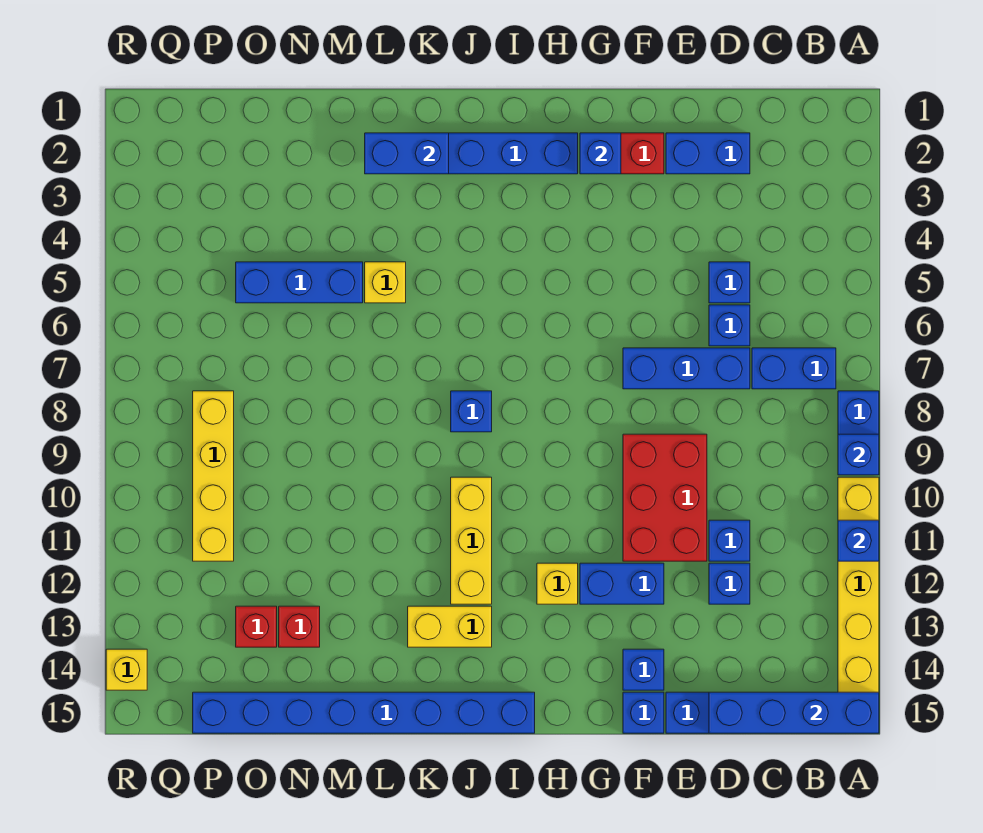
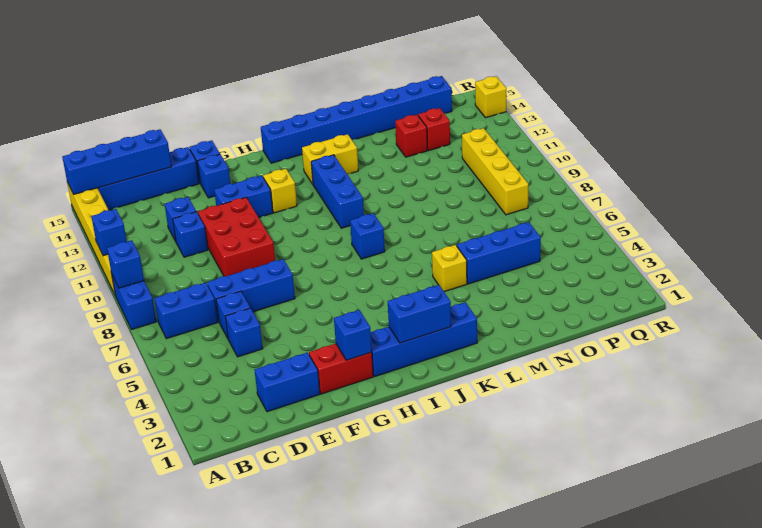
yellow brick J10:J12 level 1 -> blue brick J10:J12 level 1
blue brick K2:L2 level 2 -> blue brick I2:J2 level 2

